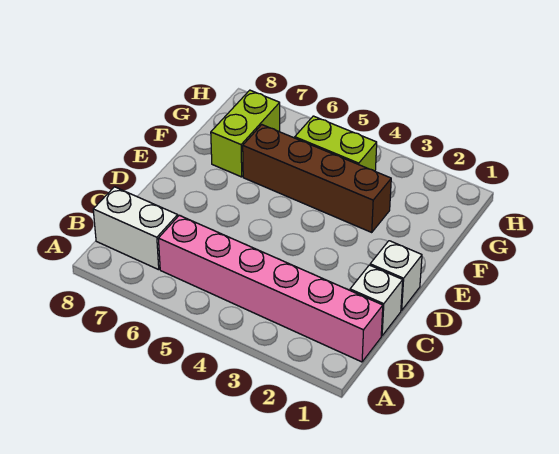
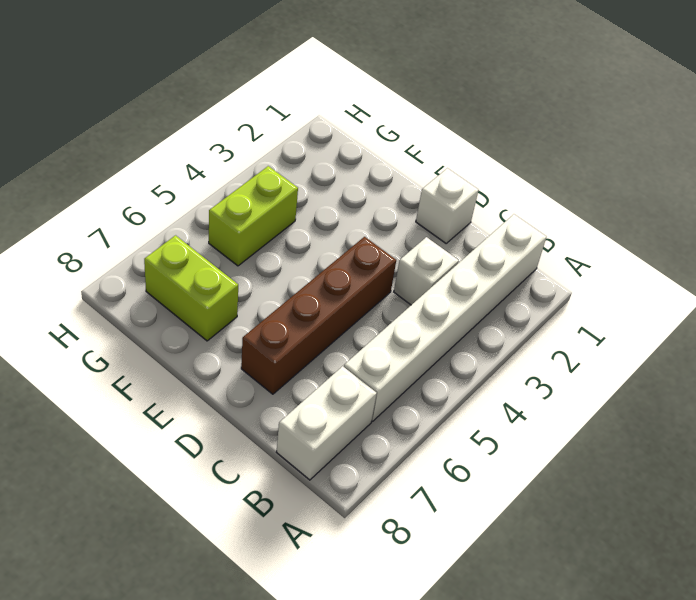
pink brick B1:B6 level 1 -> white brick B1:B6 level 1
white brick C1 level 1 -> white brick C3 level 1
brown brick F3:F6 level 1 -> brown brick D4:D7 level 1

